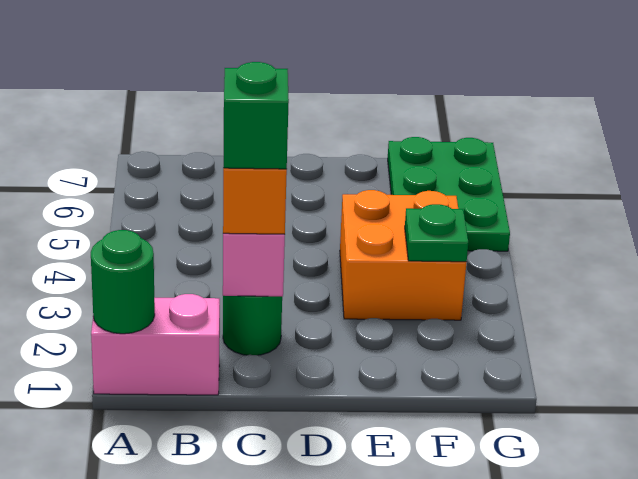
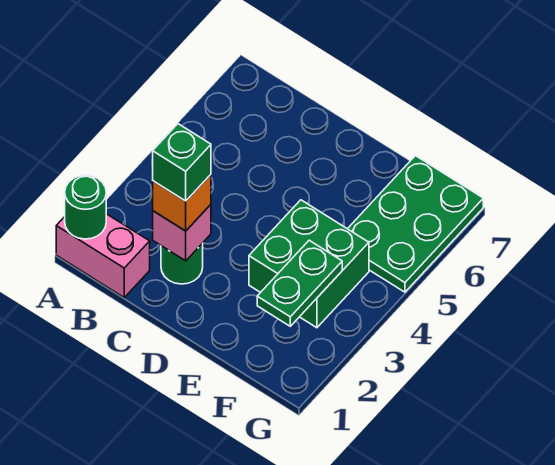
orange brick E3:F4 level 1 -> green brick E3:F4 level 1
green plate F3 level 2 -> green plate F2:F3 level 2

